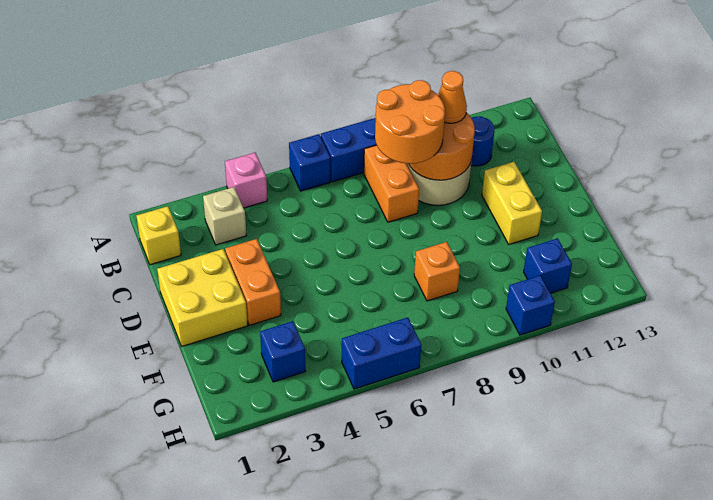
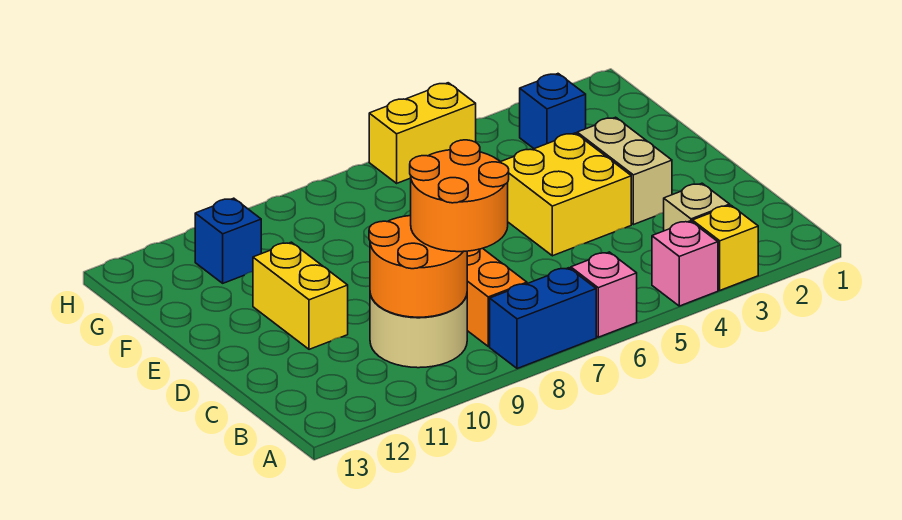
blue brick A6 level 1 -> pink brick A6 level 1
yellow brick B1 level 1 -> yellow brick A3 level 1
orange cone B10 level 3 -> none
blue round brick B11 level 1 -> none
yellow brick D1:E2 level 1 -> yellow brick D4:E5 level 1
orange brick D3:E3 level 1 -> tan brick D3:E3 level 1
orange brick F8 level 1 -> none
blue brick H5:H6 level 1 -> yellow brick H5:H6 level 1
blue brick H10 level 1 -> none

